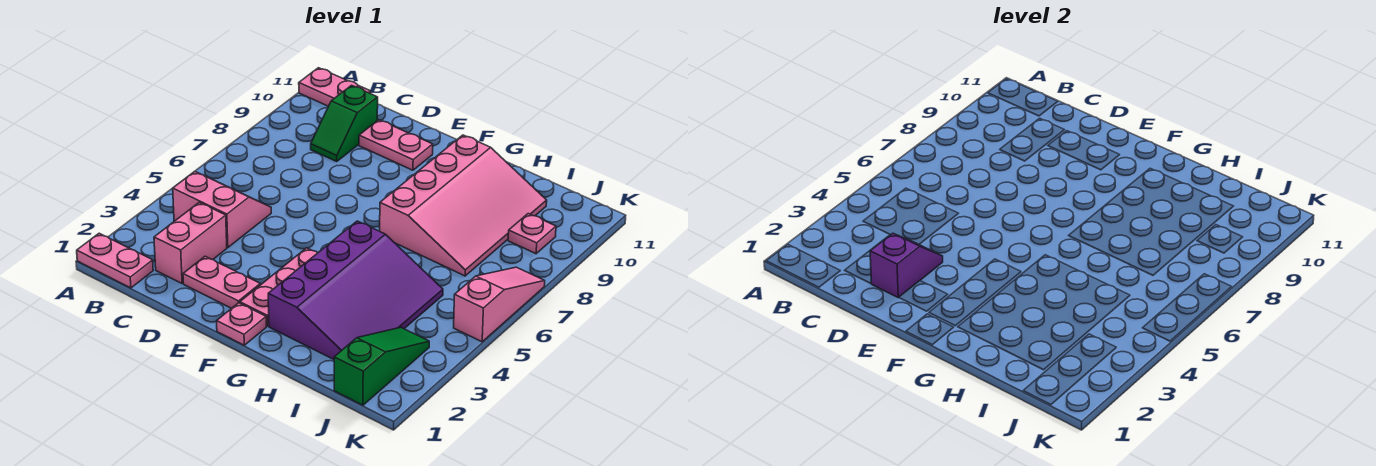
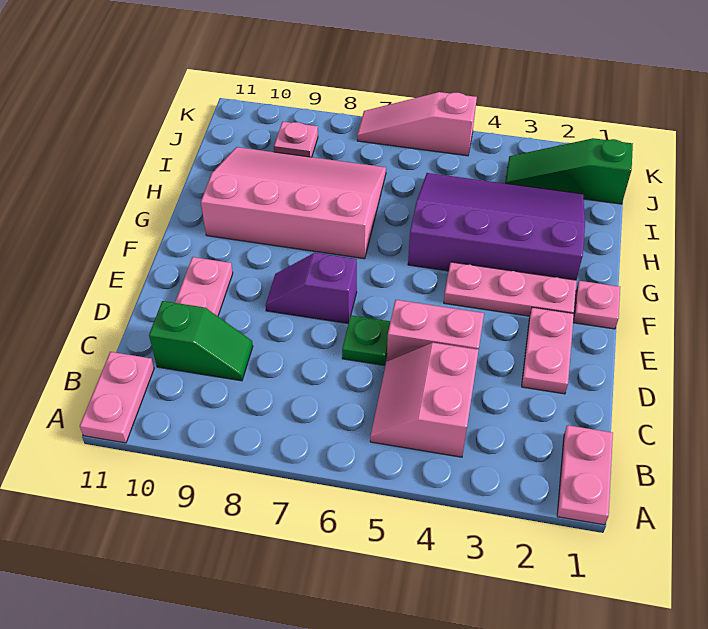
pink brick C2:C3 level 1 -> pink brick D4:D5 level 1
purple slope D2:D3 level 2 top 2 -> purple slope E7:E8 level 1 top 7
none -> green plate D6 level 1

